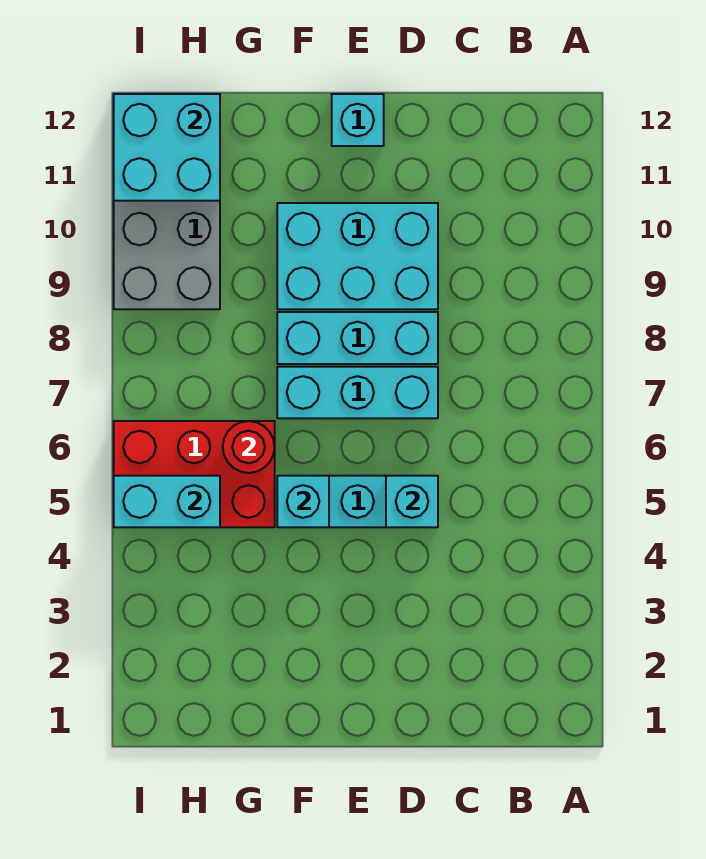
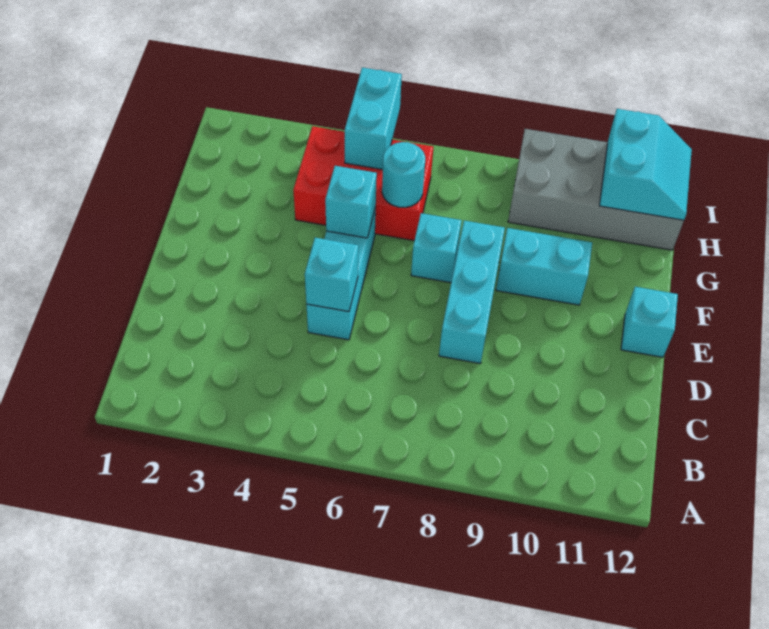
cyan brick D7:F7 level 1 -> cyan brick F7 level 1
cyan brick D9:F10 level 1 -> cyan brick F9:F10 level 1
red brick G5:I6 level 1 -> red brick G4:H6 level 1
red round brick G6 level 2 -> cyan round brick G6 level 2
cyan brick H11:I12 level 2 -> cyan slope H11:I12 level 2 top 11

